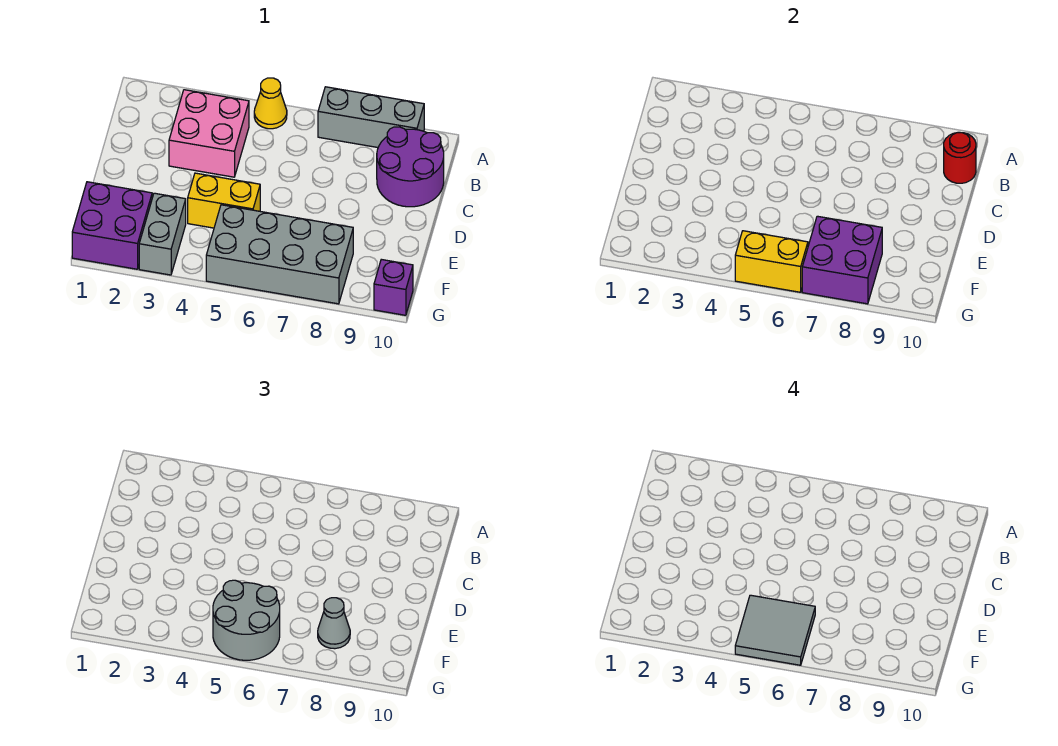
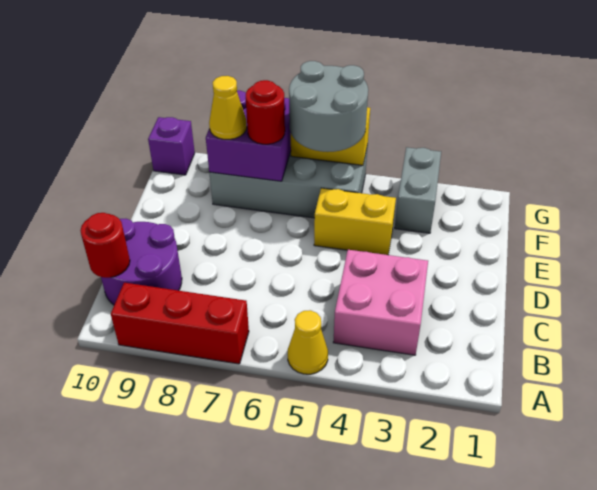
grey brick A7:A9 level 1 -> red brick A7:A9 level 1
purple brick F1:G2 level 1 -> none
grey tile F5:G6 level 4 -> none
none -> red round brick F7 level 3
grey cone F8 level 3 -> yellow cone F8 level 3

